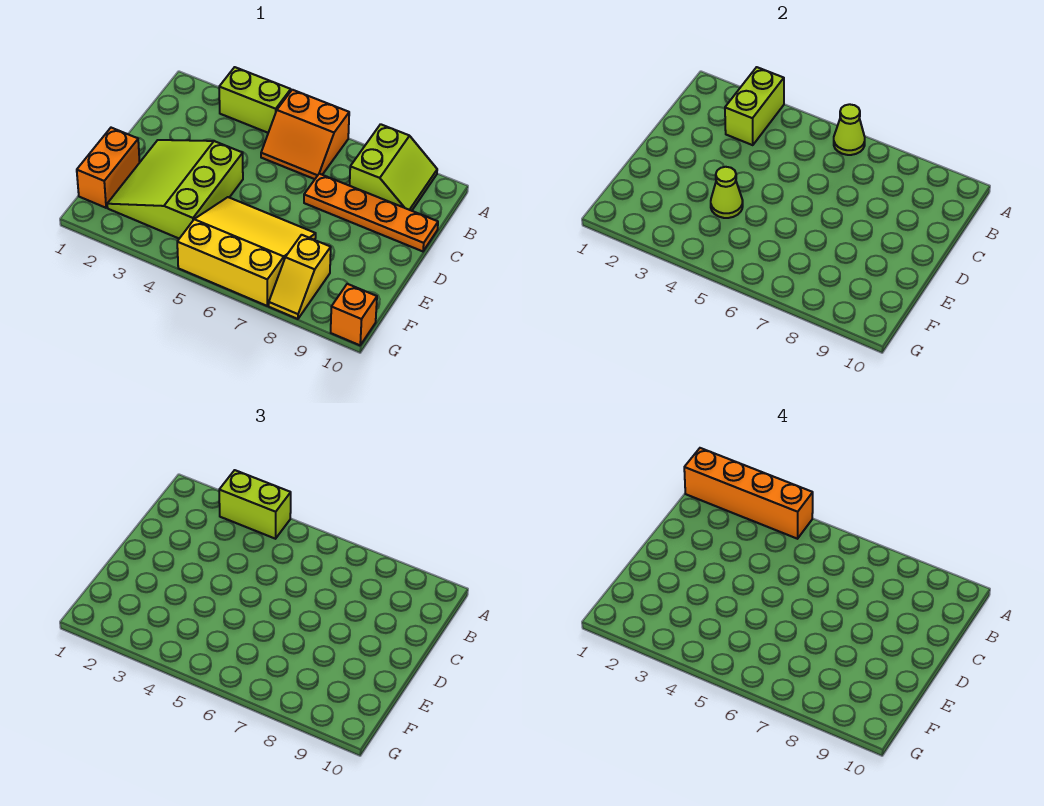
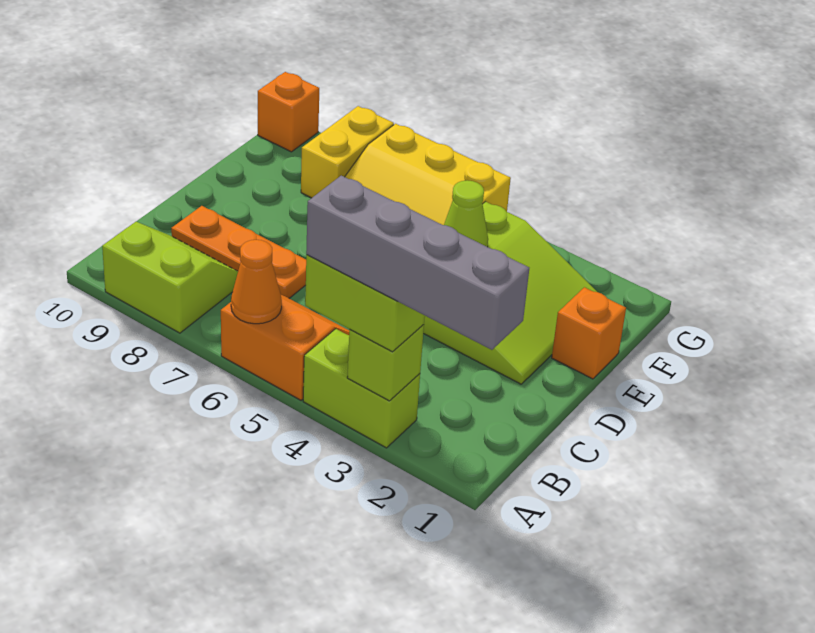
orange brick A1:A4 level 4 -> grey brick A1:A4 level 4
lime brick A3:B3 level 2 -> lime brick A3 level 2
lime cone A6 level 2 -> orange cone A6 level 2
lime slope A8:B9 level 1 top 8 -> lime slope A8:B9 level 1 top A
orange plate C7:C10 level 1 -> orange plate C7:C9 level 1
orange brick E1:F1 level 1 -> orange brick E1 level 1
yellow slope F8:G8 level 1 top F -> yellow brick F8:G8 level 1

